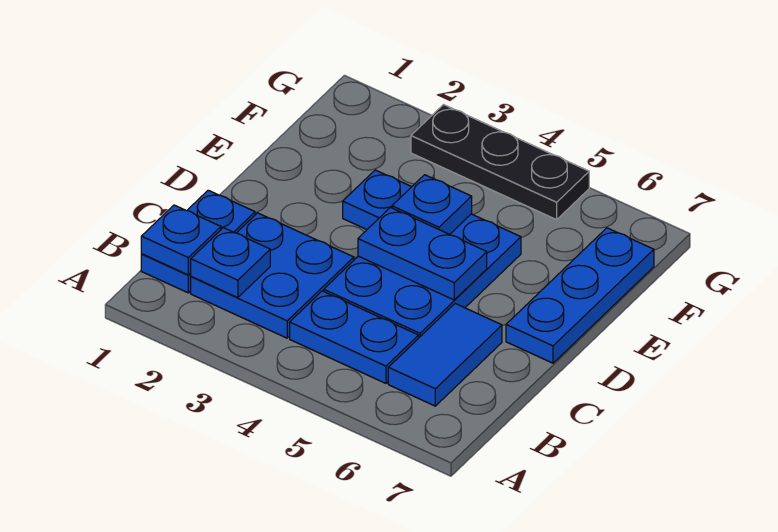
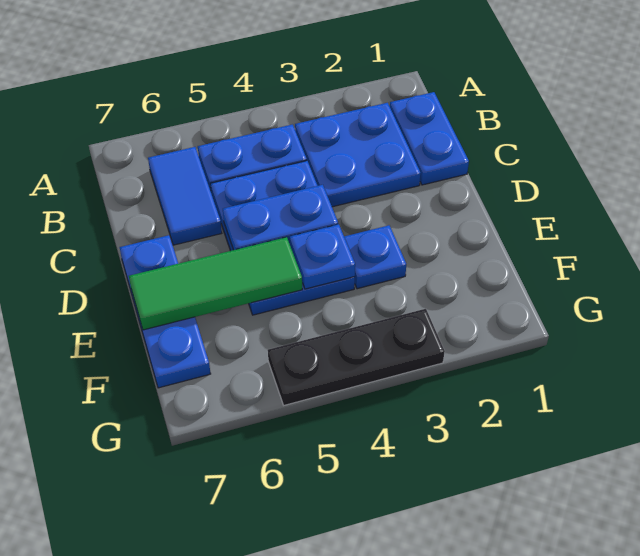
blue plate B1 level 2 -> none
blue plate B2 level 2 -> none
none -> green tile E5:E7 level 2

